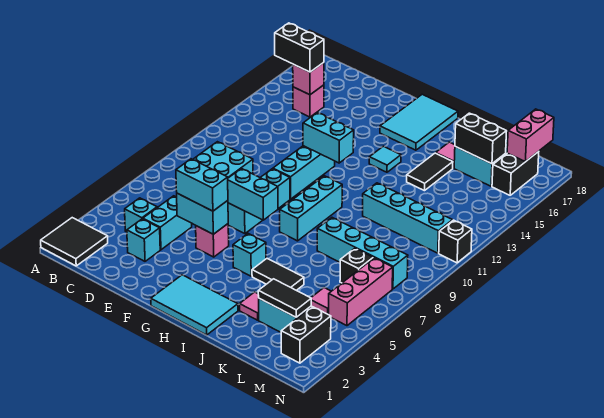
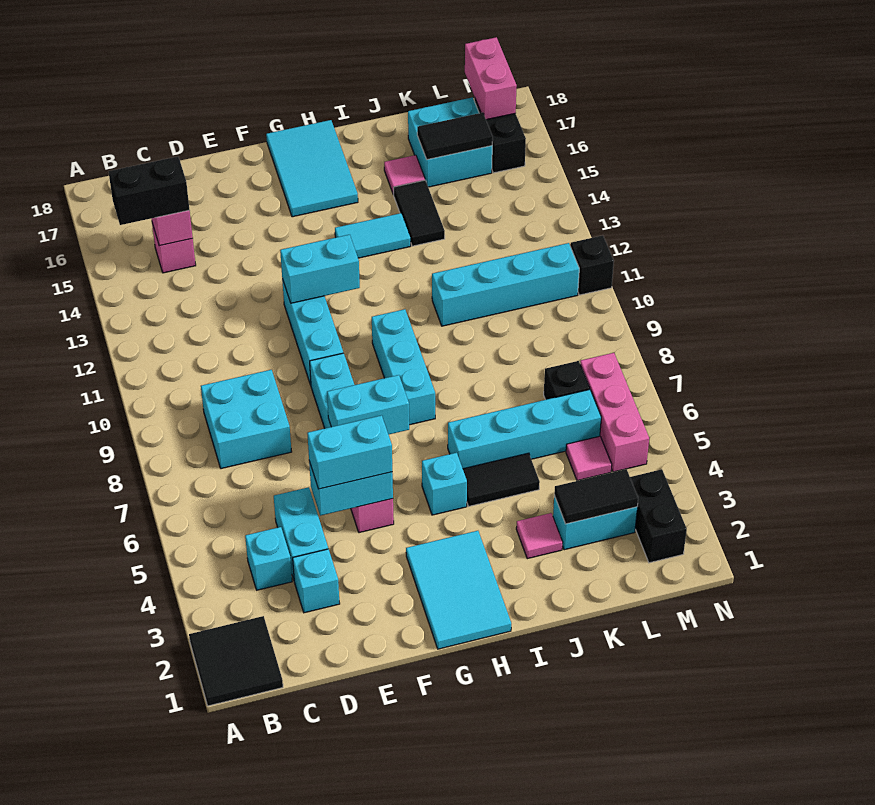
cyan tile G1:I2 level 1 -> cyan tile G1:H3 level 1
cyan tile H14 level 1 -> cyan tile H14:I14 level 1
cyan brick J8:M8 level 1 -> cyan brick I6:L6 level 1
black brick K16:L16 level 2 -> black tile K16:L16 level 2

